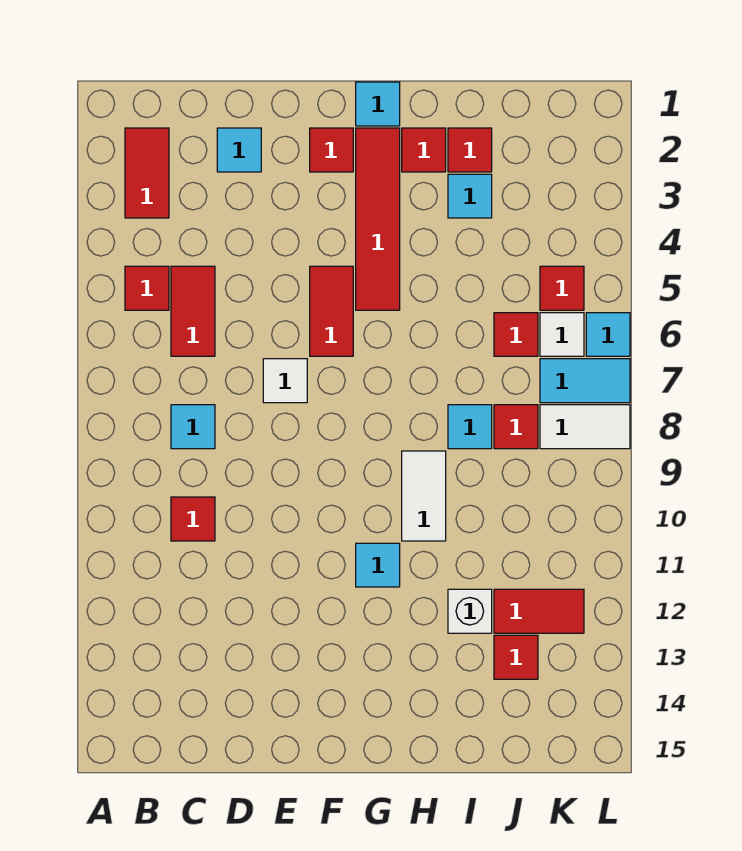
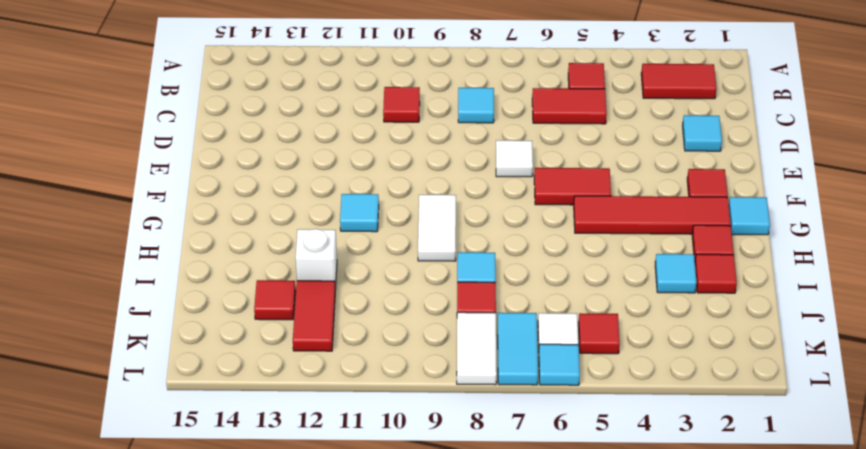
white tile H9:H10 level 1 -> white tile G9:H9 level 1
red tile J6 level 1 -> none

